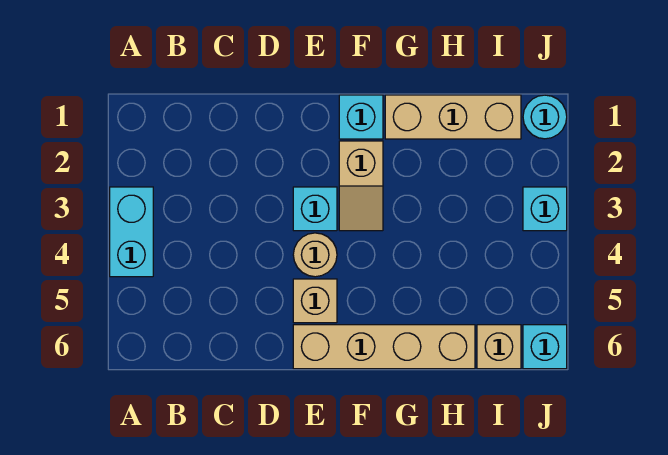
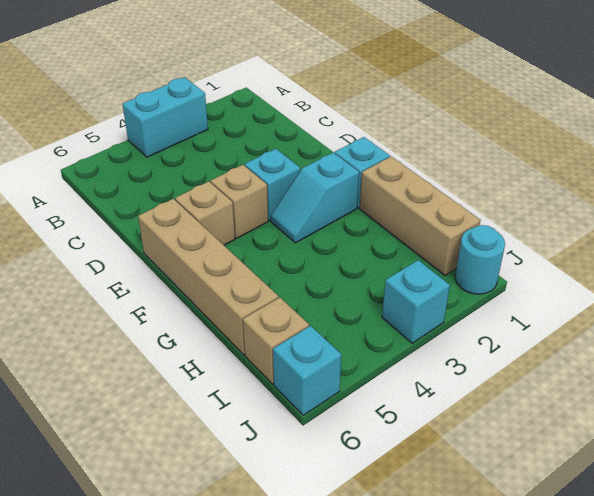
tan round brick E4 level 1 -> tan brick E4 level 1
tan slope F2:F3 level 1 top 2 -> cyan slope F2:F3 level 1 top 2

